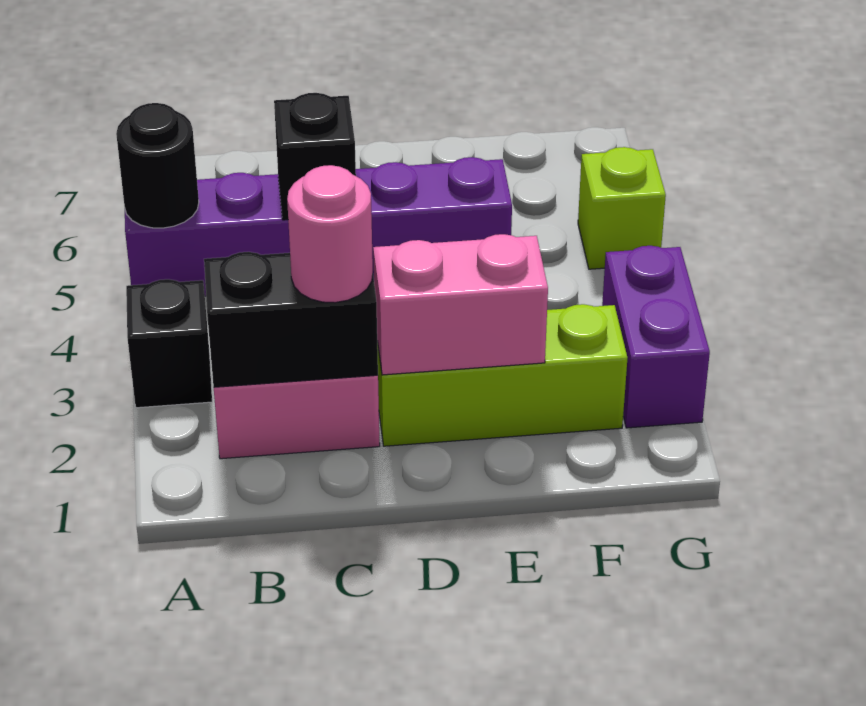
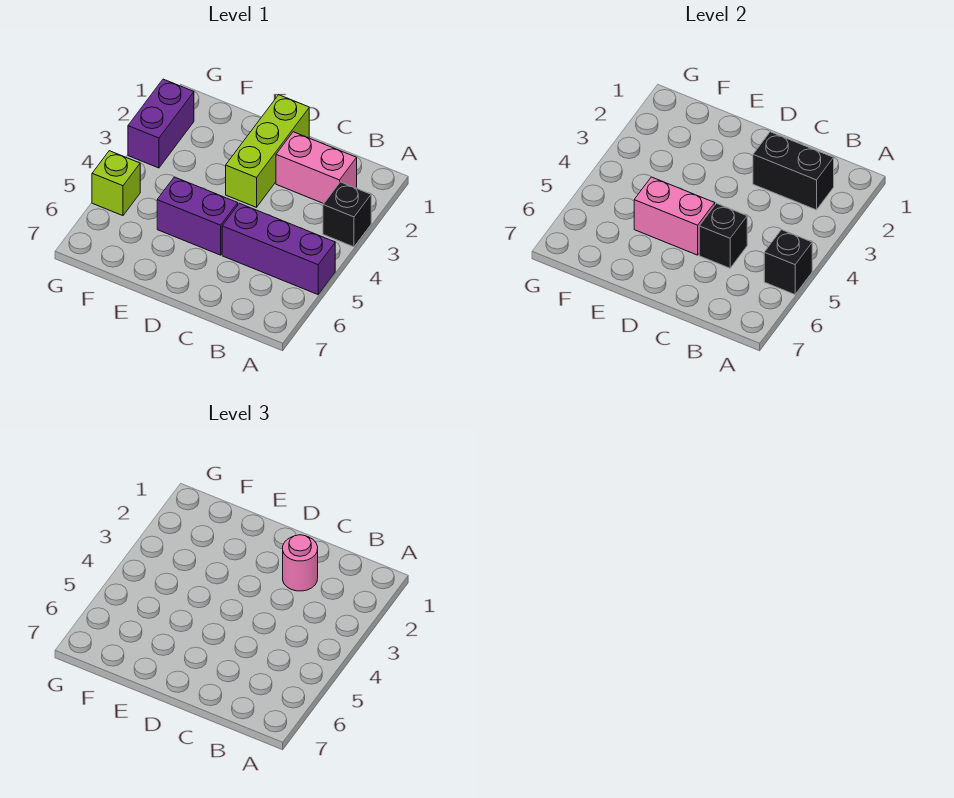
black round brick A5 level 2 -> black brick A5 level 2
lime brick D2:F2 level 1 -> lime brick D1:D3 level 1
pink brick D2:E2 level 2 -> pink brick D5:E5 level 2

